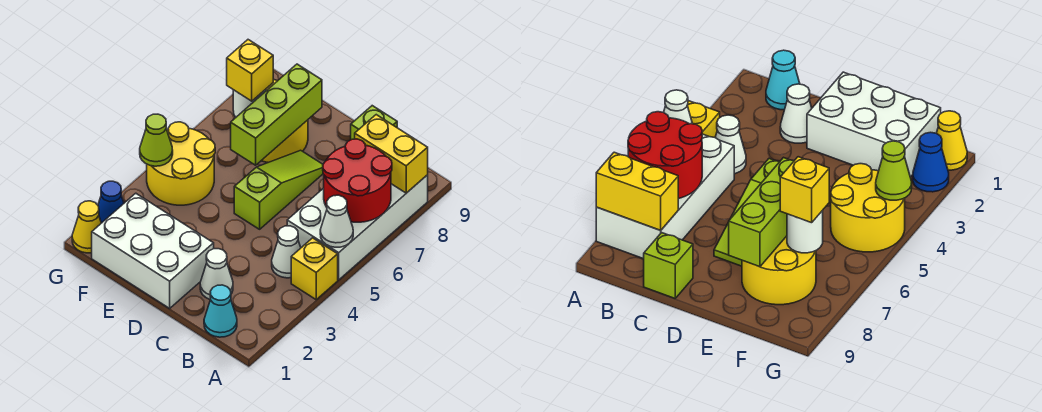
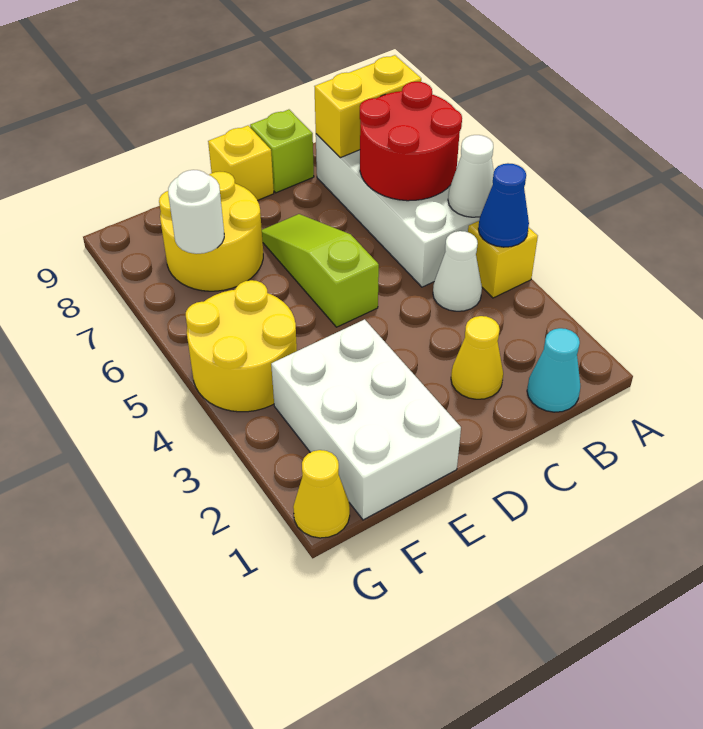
white cone C2 level 1 -> yellow cone C2 level 1
white brick D1:F2 level 1 -> white brick E1:F3 level 1
lime brick E6:E8 level 2 -> none
yellow brick F7 level 3 -> yellow brick D9 level 1
blue cone G2 level 1 -> blue cone A4 level 2
lime cone G4 level 2 -> none

